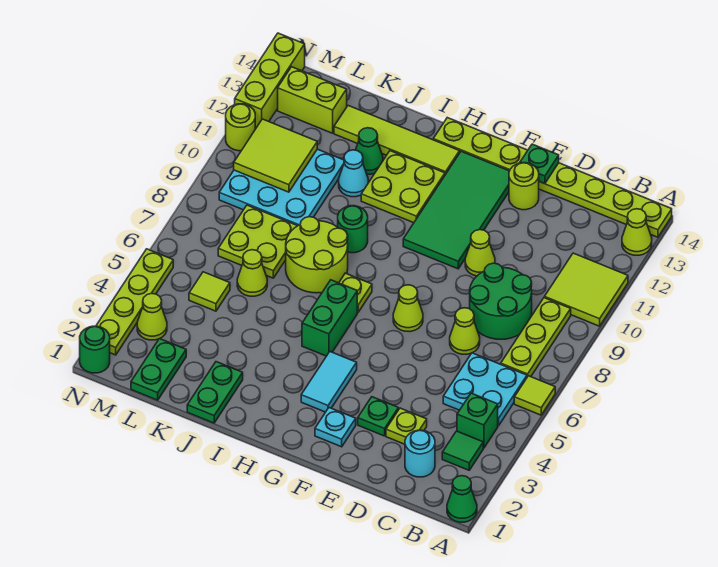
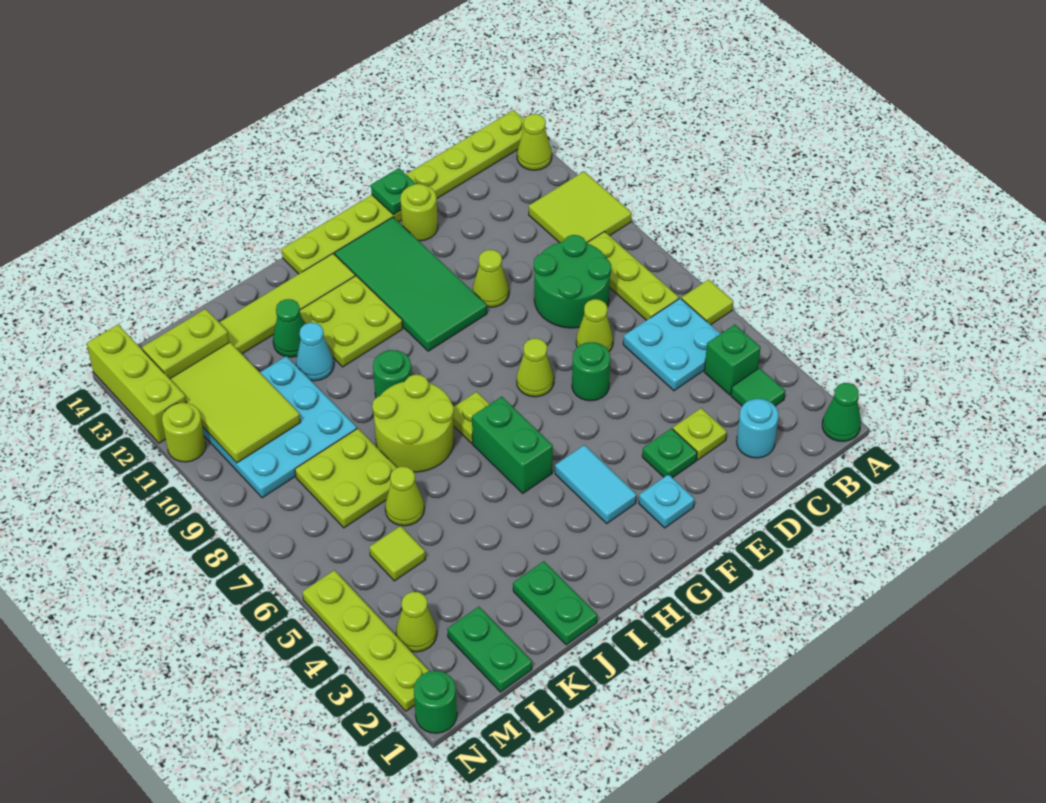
none -> green round brick E6 level 1
lime tile L10:M11 level 2 -> lime tile L10:M12 level 2

